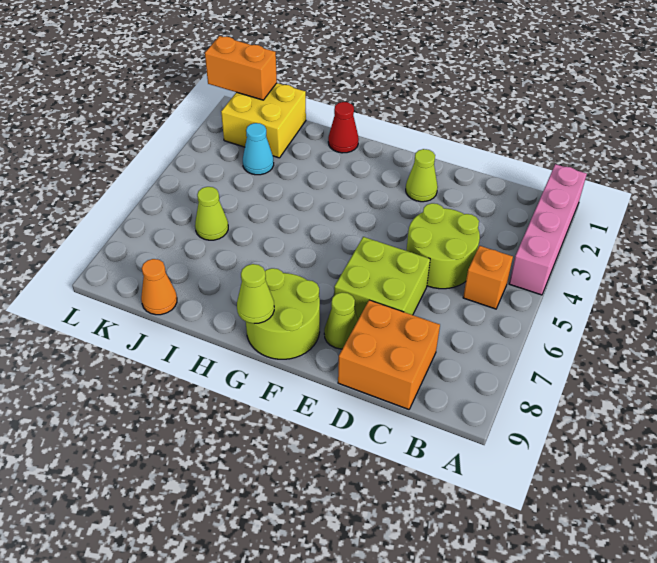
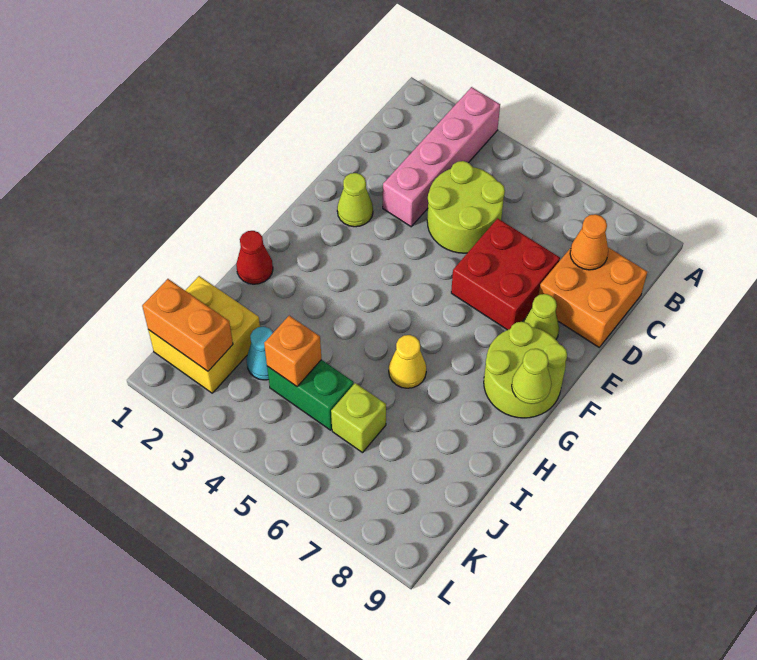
pink brick A1:A4 level 1 -> pink brick A3:D3 level 1
orange brick B5 level 1 -> orange brick J4 level 2
lime brick D6:E7 level 1 -> red brick D6:E7 level 1
none -> yellow cone H6 level 1
none -> green brick J4:J5 level 1
lime cone J6 level 1 -> lime brick J6 level 1
orange cone J9 level 1 -> orange cone C8 level 2
orange brick K1:L1 level 2 -> orange brick K1:K2 level 2

